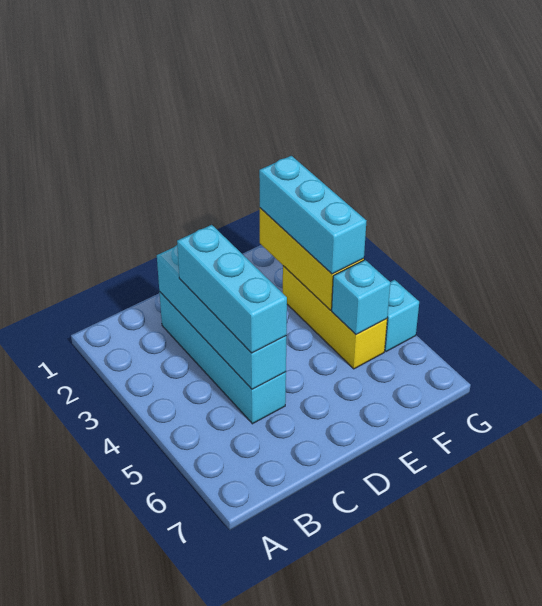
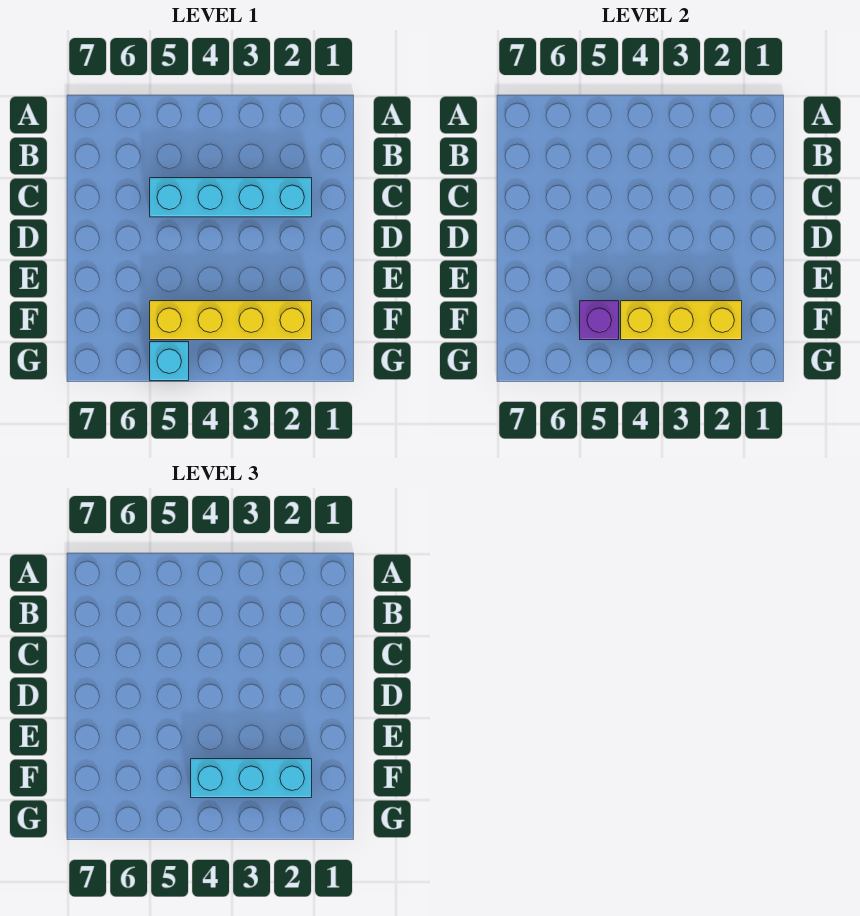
cyan brick C2:C5 level 2 -> none
cyan brick C3:C5 level 3 -> none
yellow brick F3:F5 level 1 -> yellow brick F2:F5 level 1
cyan brick F5 level 2 -> purple brick F5 level 2

